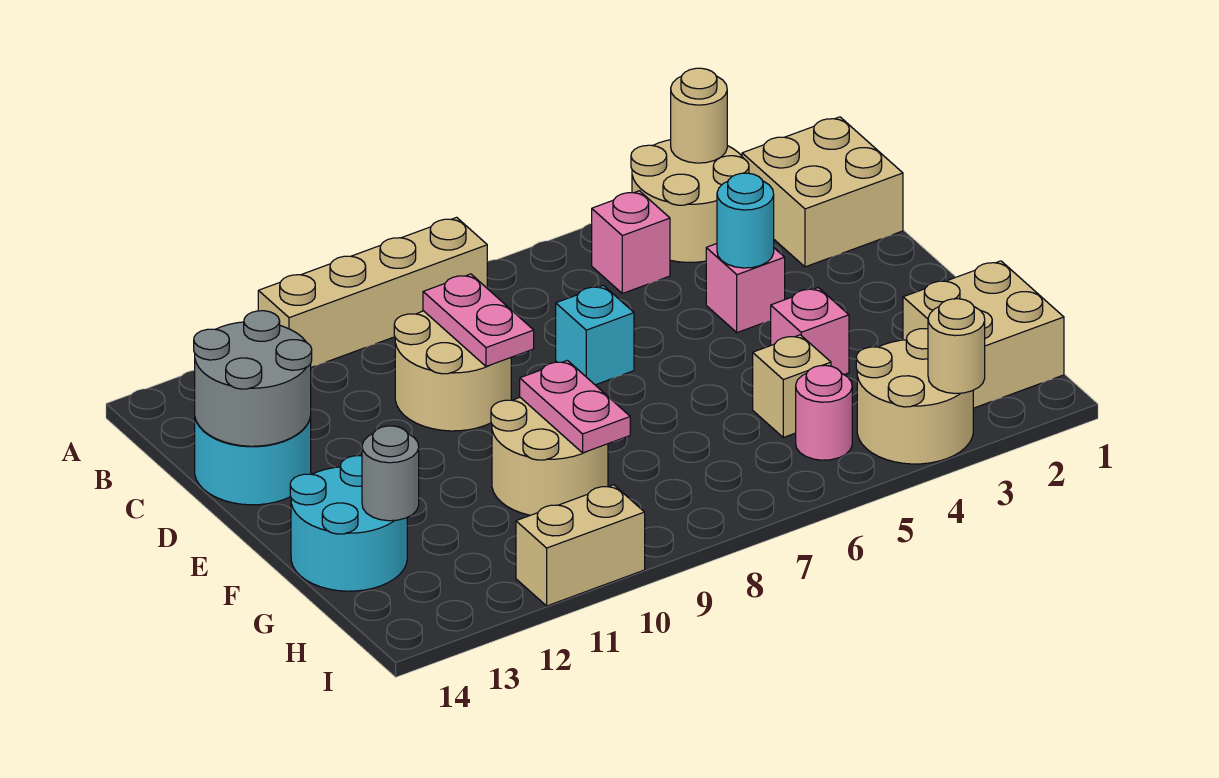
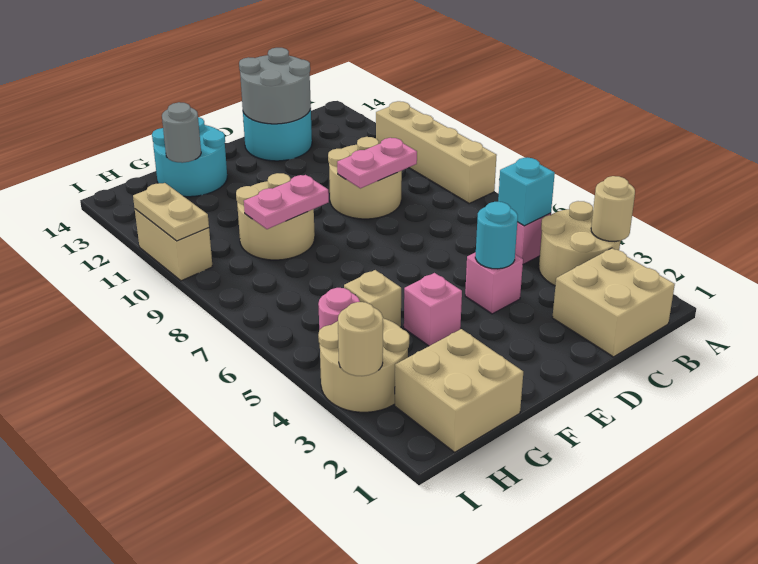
cyan brick D7 level 1 -> cyan brick B5 level 2
none -> tan plate I10:I11 level 2

